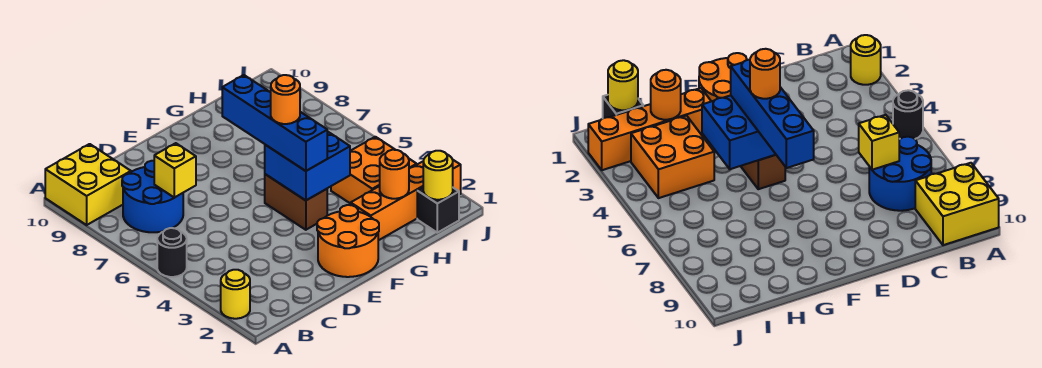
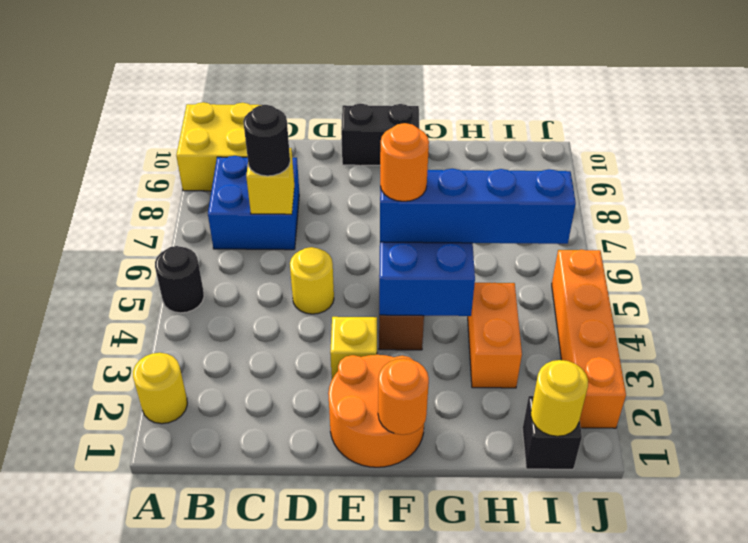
blue round brick B7:C8 level 1 -> blue brick B7:C8 level 1
none -> black round brick C7 level 3
none -> yellow round brick D5 level 1
none -> yellow brick E3 level 1
none -> black brick E10:F10 level 1
blue brick F4:F7 level 3 -> blue brick F5:I5 level 3
orange brick G2:J2 level 1 -> orange brick J2:J5 level 1
orange round brick H2 level 2 -> orange round brick F1 level 2
orange brick H3:I4 level 1 -> orange brick H3:H4 level 1

